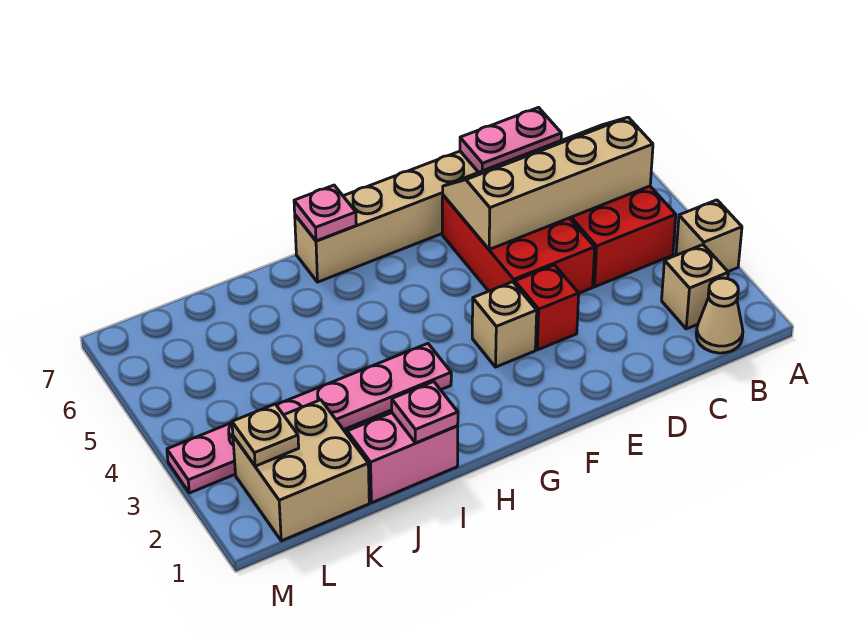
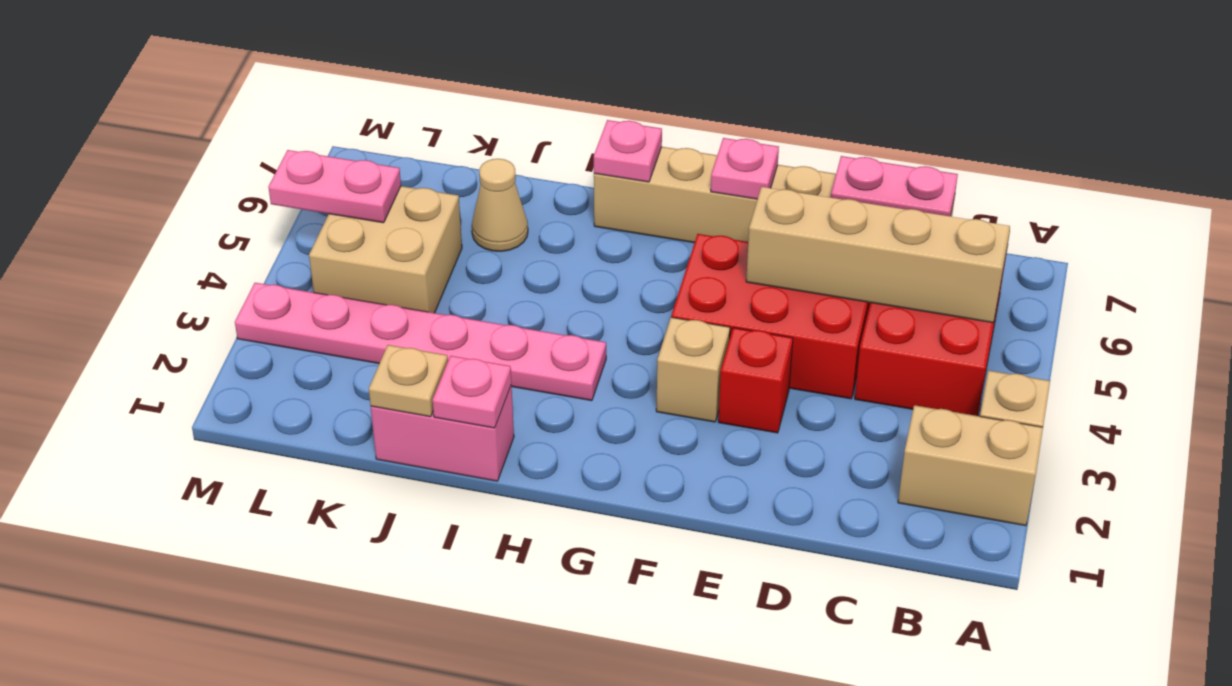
tan cone B1 level 1 -> tan cone J6 level 1
tan brick B2 level 1 -> tan brick A2:B2 level 1
red brick D4:E6 level 1 -> red brick D4:F5 level 1
none -> pink plate F7 level 2
tan brick K1:L2 level 1 -> tan brick K4:L5 level 1
tan plate L2 level 2 -> tan plate J1 level 2
none -> pink plate L5:M5 level 2

